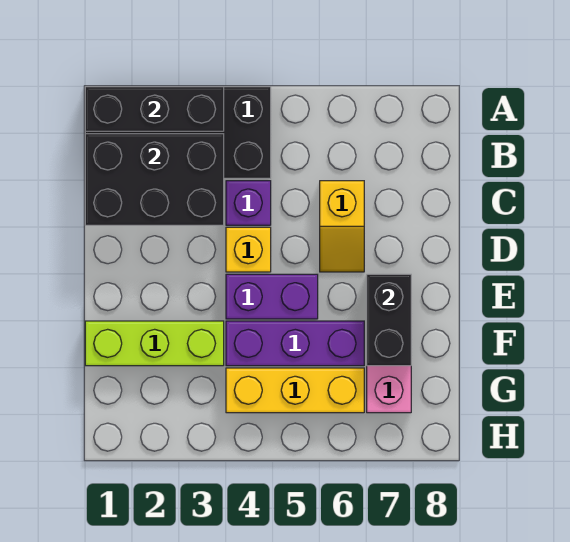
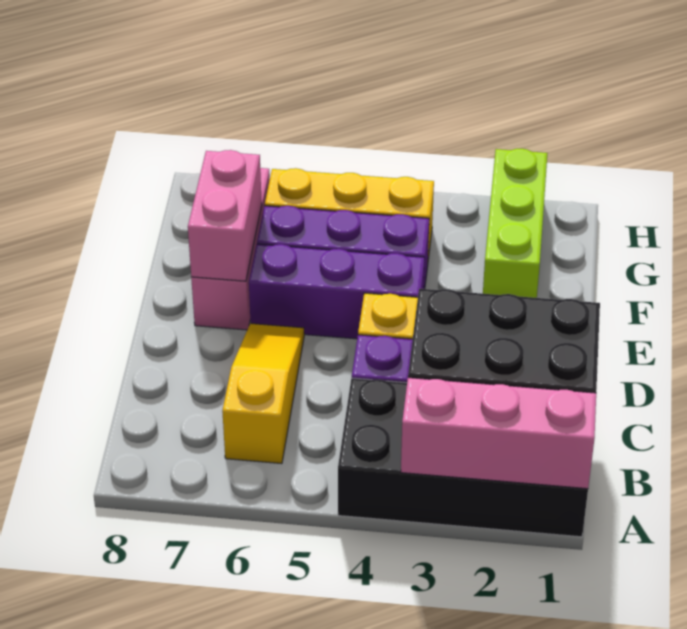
black brick A1:A3 level 2 -> pink brick A1:A3 level 2
yellow slope C6:D6 level 1 top C -> yellow slope B6:D6 level 1 top B
purple brick E4:E5 level 1 -> purple brick E4:E6 level 1
black brick E7:F7 level 2 -> pink brick E7:F7 level 2
lime brick F1:F3 level 1 -> lime brick F2:H2 level 1

